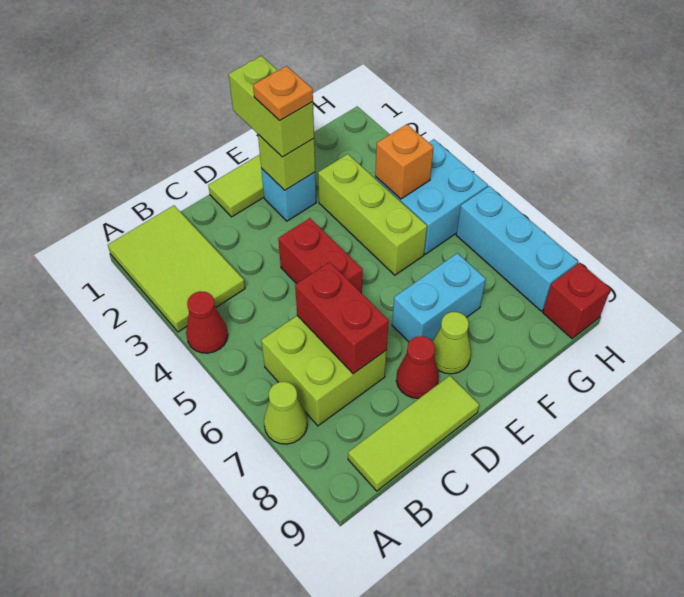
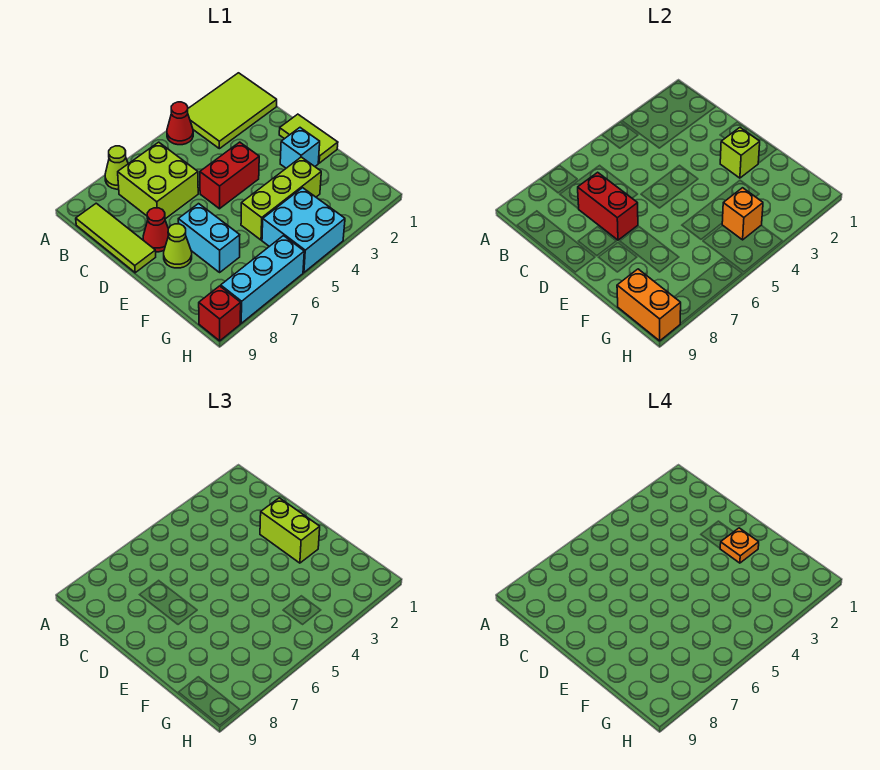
red brick C6:C7 level 2 -> red brick C7:D7 level 2
lime brick E1:E2 level 3 -> lime brick D2:E2 level 3
none -> orange brick G9:H9 level 2

